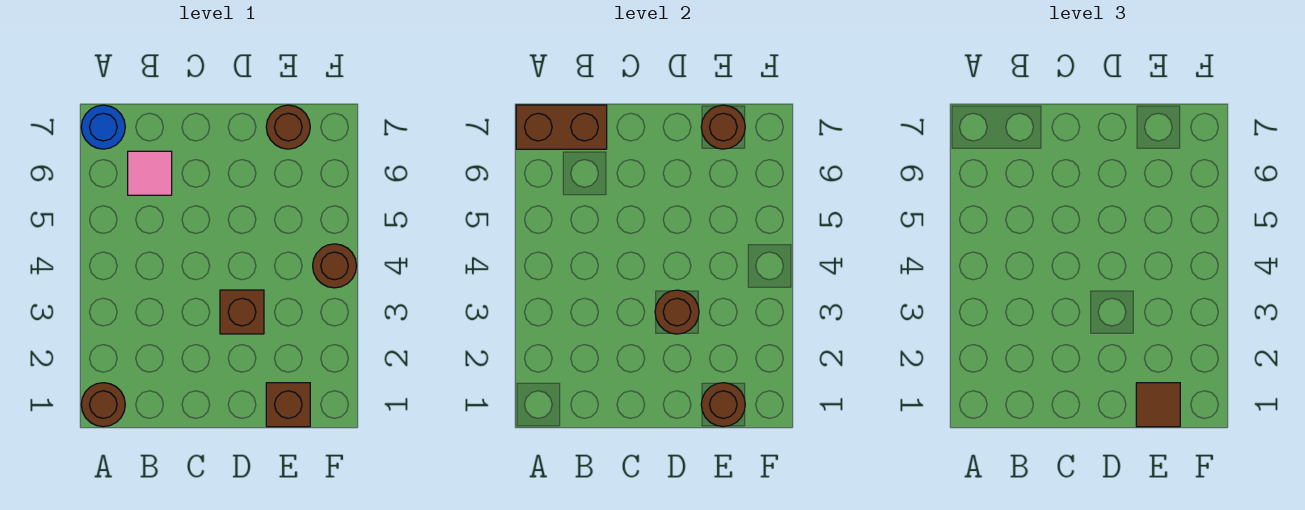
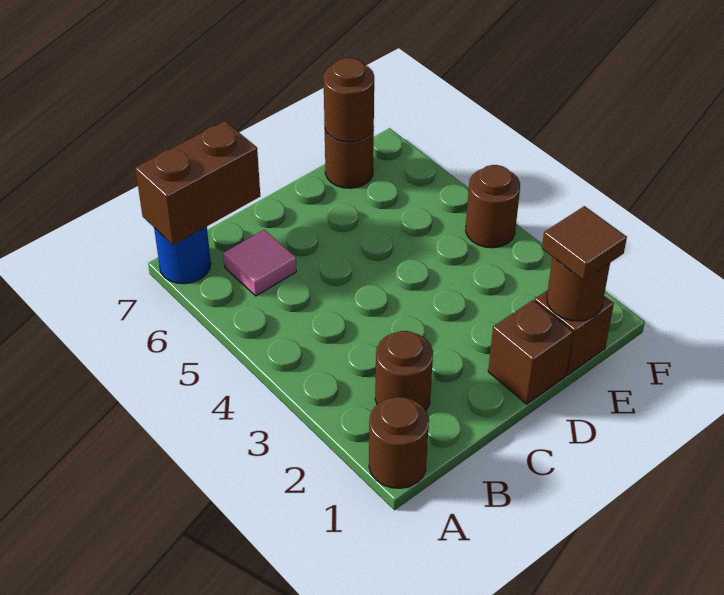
brown brick D3 level 1 -> brown brick D1 level 1
brown round brick D3 level 2 -> brown round brick B2 level 1

